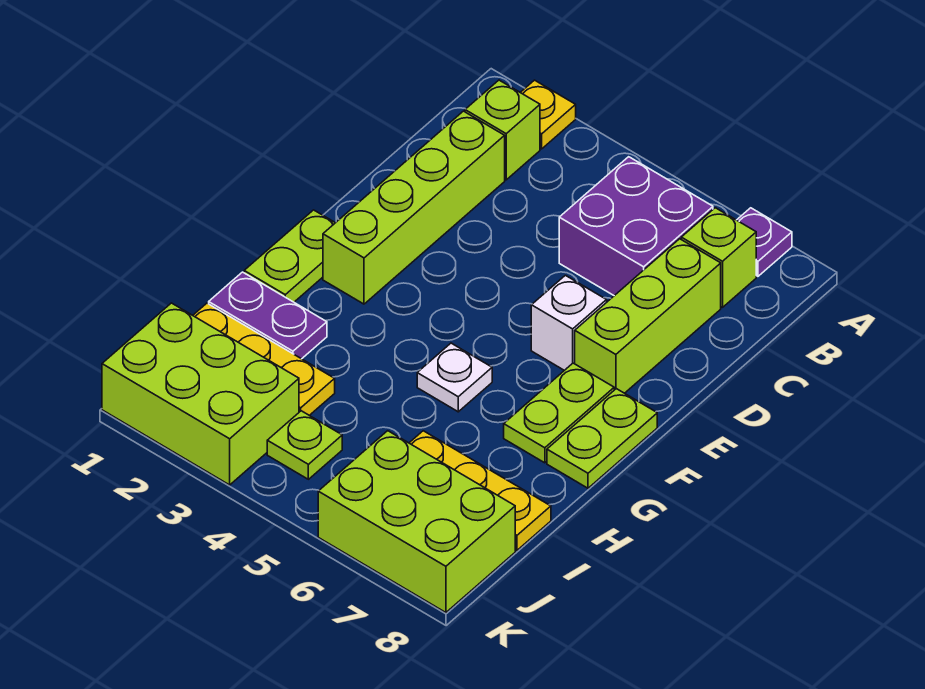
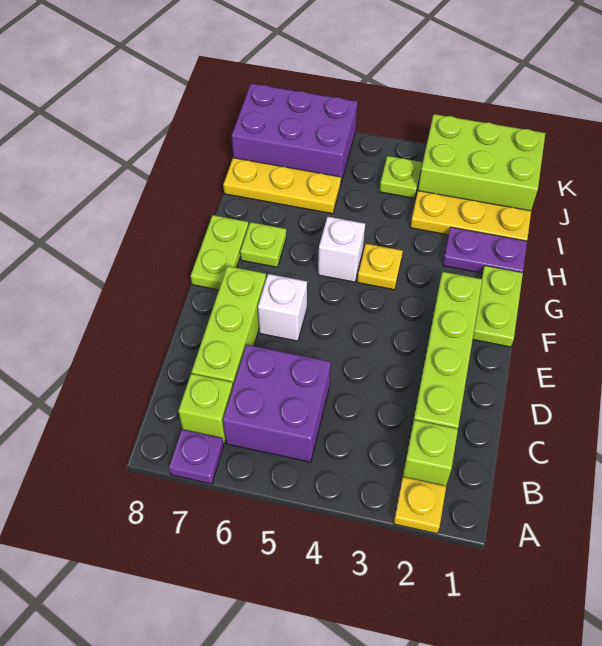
lime plate F7:G7 level 1 -> lime plate G7 level 1
none -> yellow plate G4 level 1
white plate G5 level 1 -> white brick G5 level 1
lime brick J6:K8 level 1 -> purple brick J6:K8 level 1

